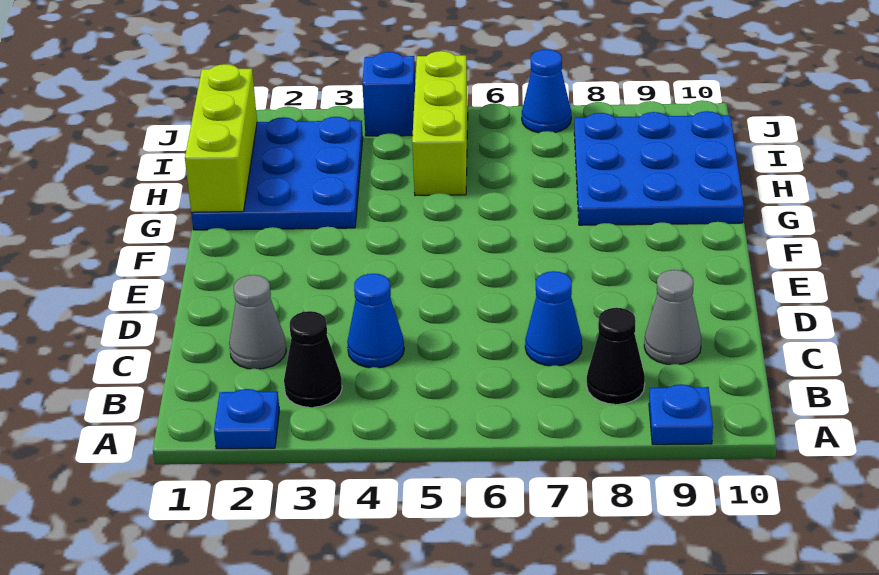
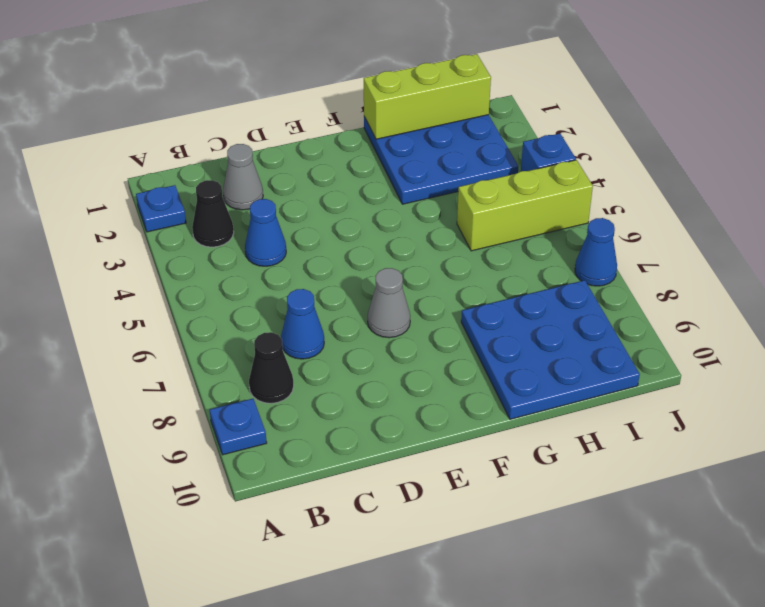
grey cone C9 level 1 -> grey cone E7 level 1

